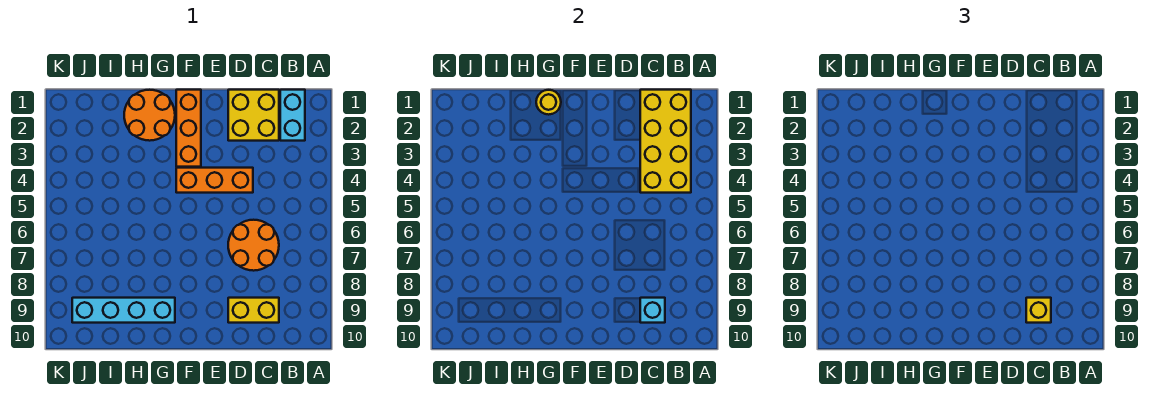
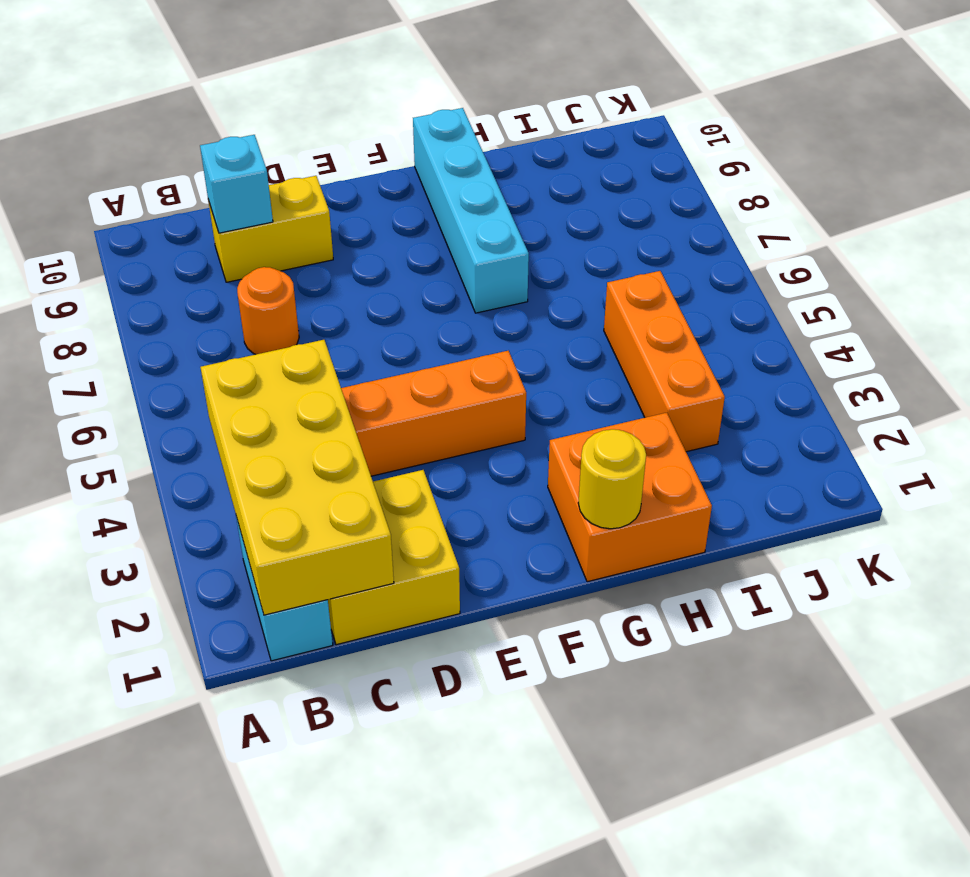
orange round brick C6:D7 level 1 -> orange round brick C7 level 1
yellow brick C9 level 3 -> none
orange brick F1:F3 level 1 -> orange brick I3:I5 level 1
orange round brick G1:H2 level 1 -> orange brick G1:H2 level 1
cyan brick G9:J9 level 1 -> cyan brick G7:G10 level 1

